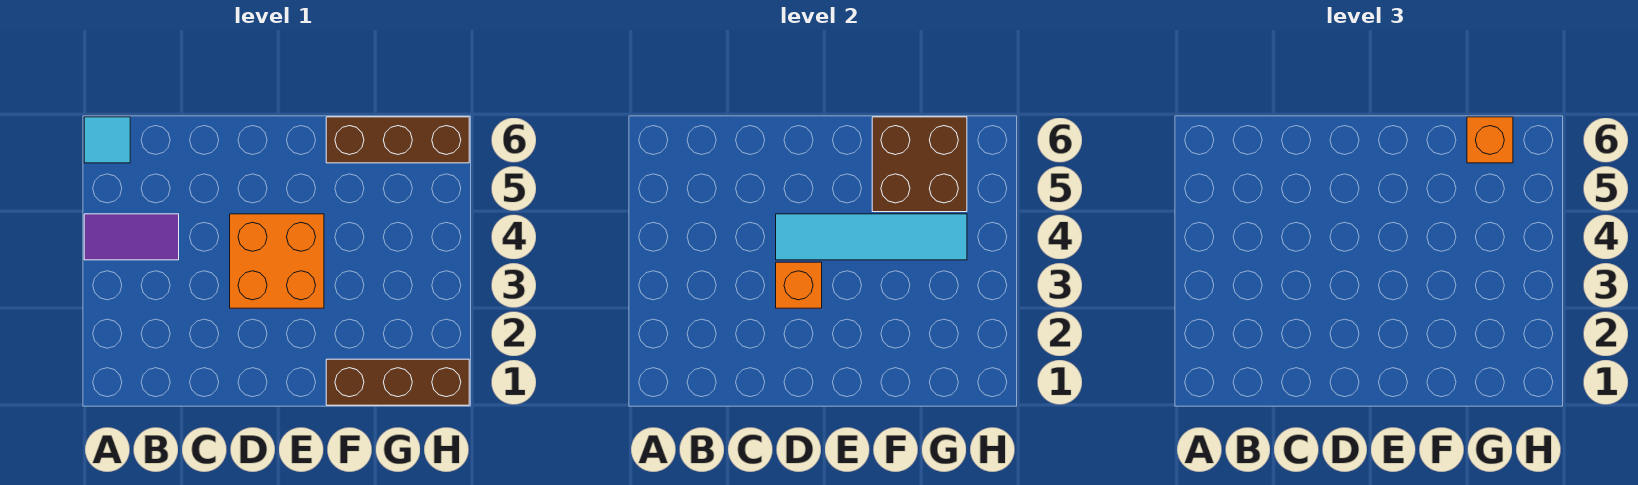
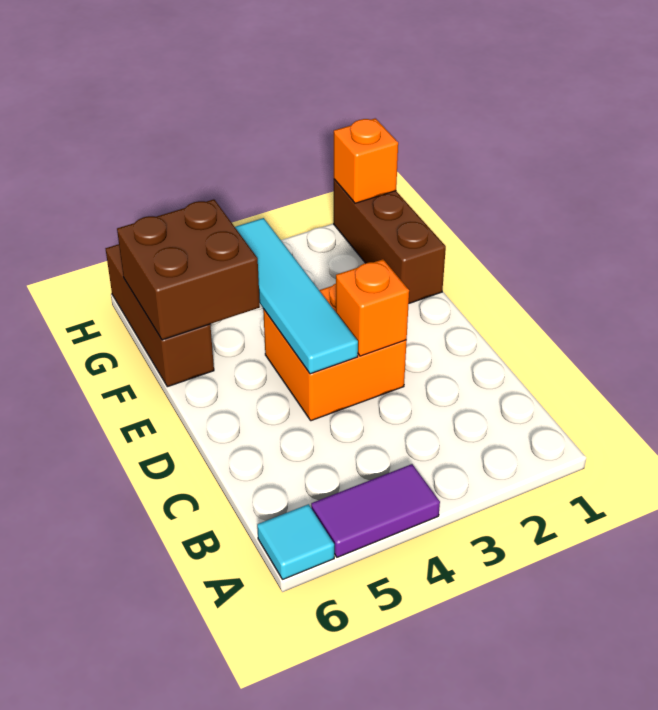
purple tile A4:B4 level 1 -> purple tile A4:A5 level 1
orange brick G6 level 3 -> orange brick H1 level 2

